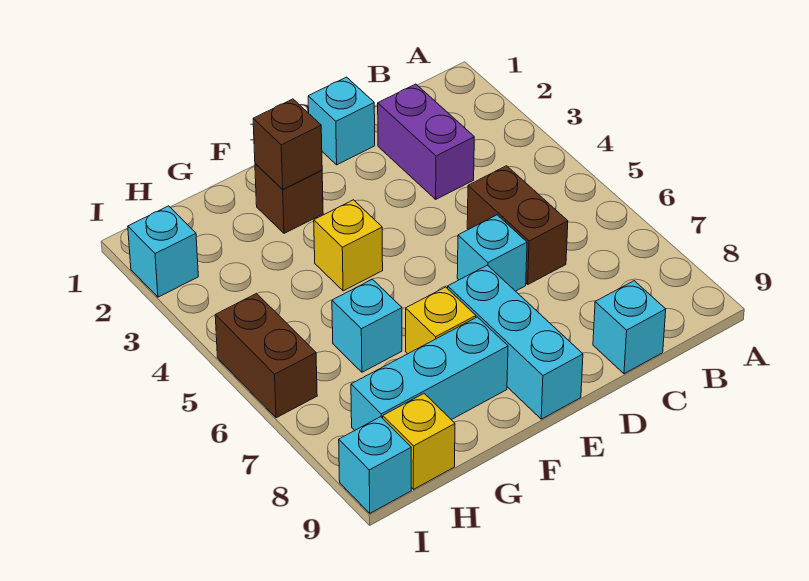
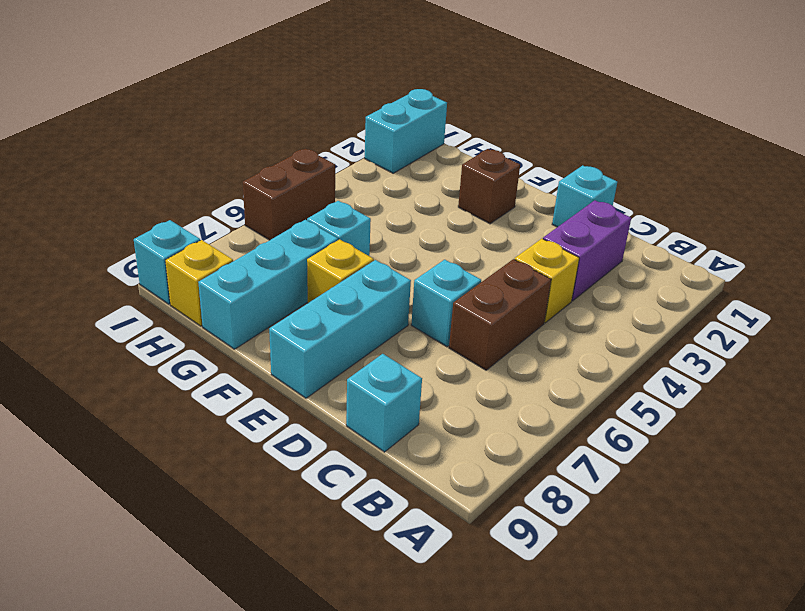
brown brick F2 level 2 -> none
yellow brick F4 level 1 -> yellow brick C4 level 1
cyan brick F8:H8 level 1 -> cyan brick G7:G9 level 1
cyan brick I2 level 1 -> cyan brick I1:I2 level 1

